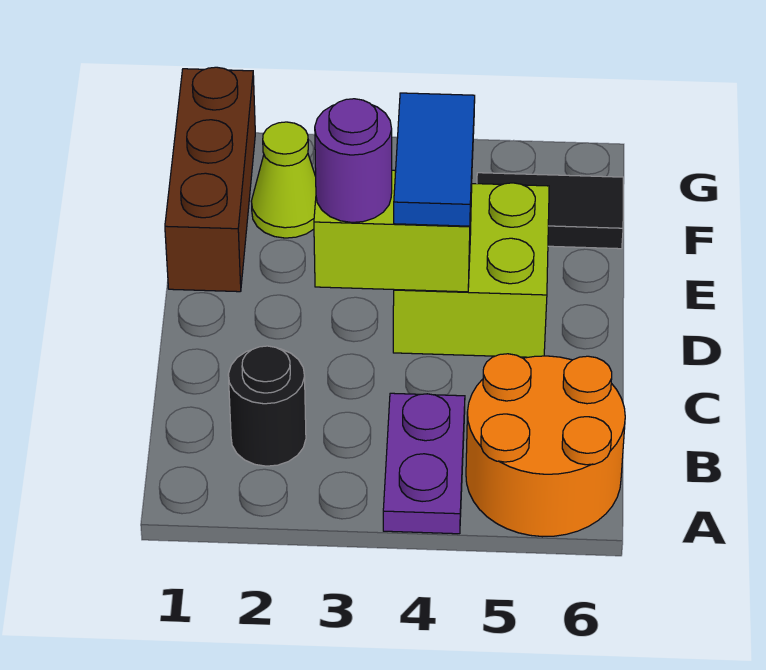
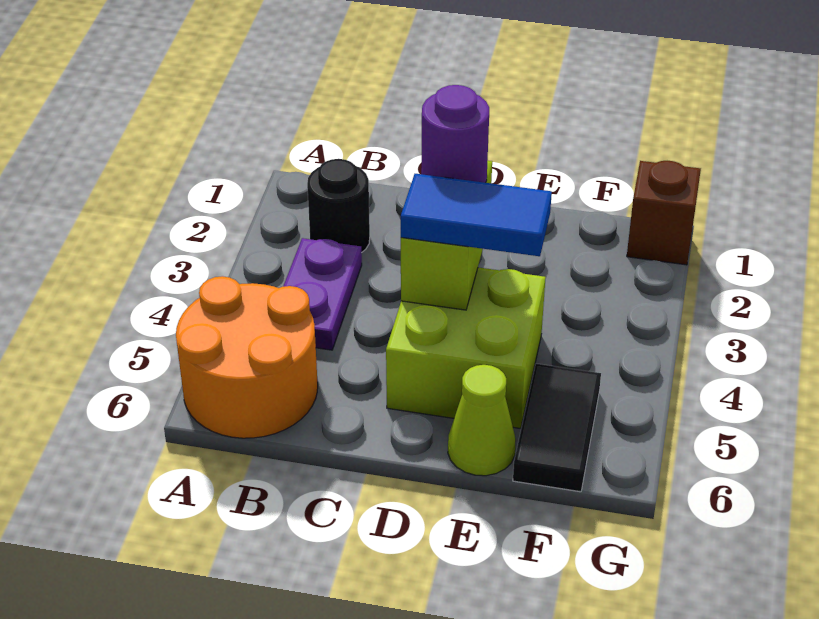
purple plate A4:B4 level 1 -> purple plate B3:B4 level 1
brown brick E1:G1 level 1 -> brown brick G1 level 1
lime cone F2 level 1 -> lime cone E6 level 1

